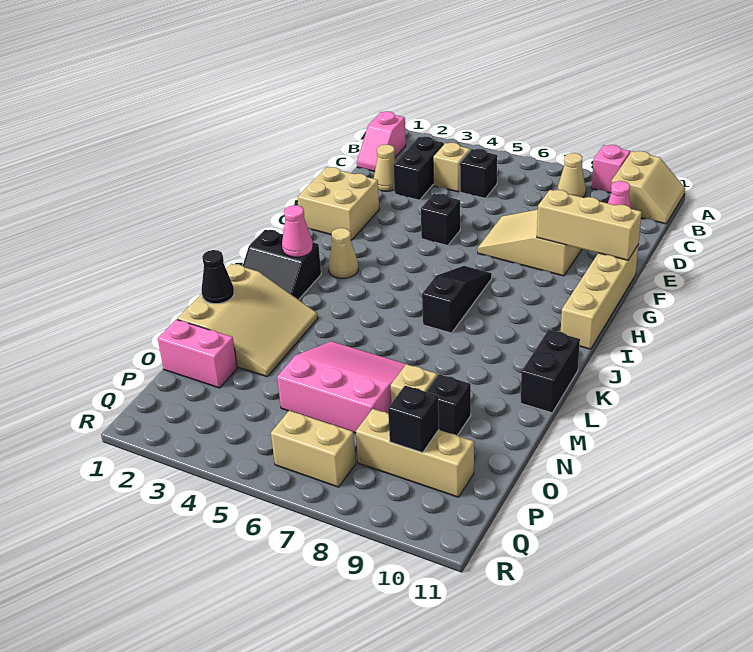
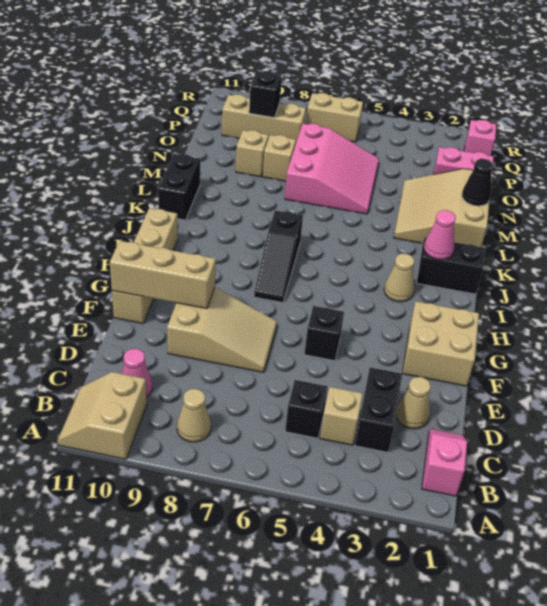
pink brick A9 level 1 -> pink brick Q1 level 1
pink slope M5:O7 level 1 top O -> pink slope M5:O7 level 1 top 7
black brick N9 level 1 -> tan brick N9 level 1

